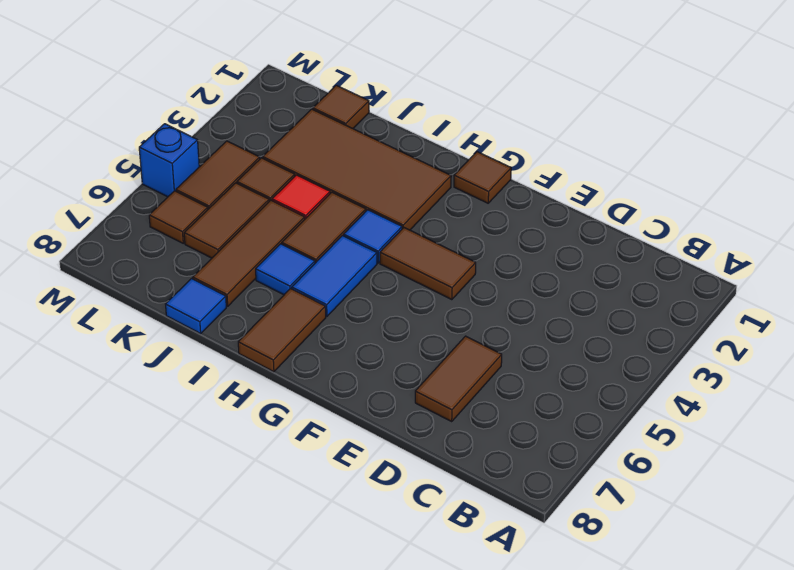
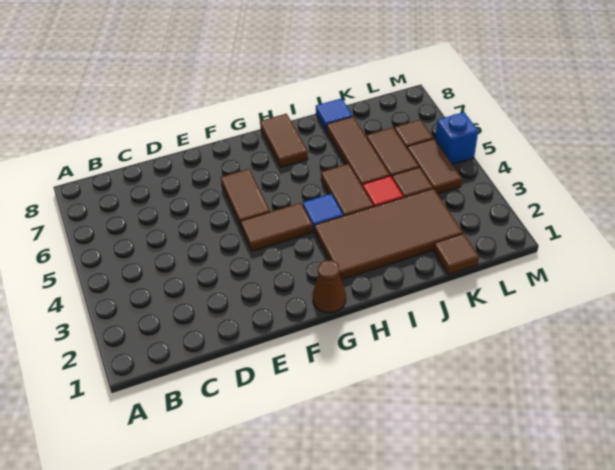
brown tile D6:D7 level 1 -> brown tile F5:F6 level 1
brown tile G1 level 1 -> brown cone G1 level 1
blue tile H5:H6 level 1 -> none
blue tile I6 level 1 -> none

